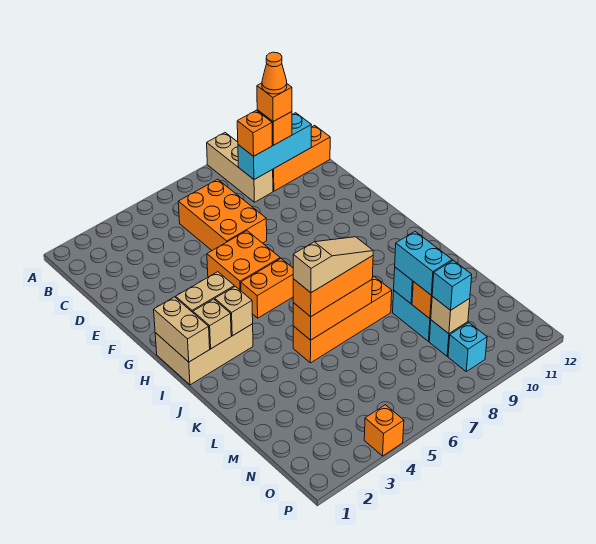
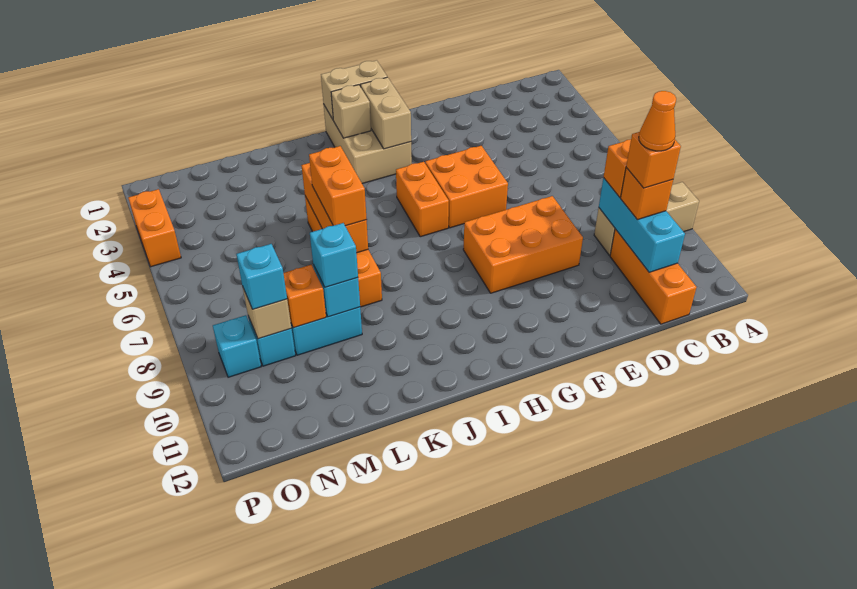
orange brick C6:E7 level 1 -> orange brick E8:G9 level 1
tan brick I3 level 2 -> none
orange brick K5:K7 level 3 -> orange brick K6:K7 level 3
tan slope K5:K7 level 4 top 5 -> none
cyan brick L9:M9 level 3 -> cyan brick L9 level 3
orange brick P4 level 1 -> orange brick P3:P4 level 1

